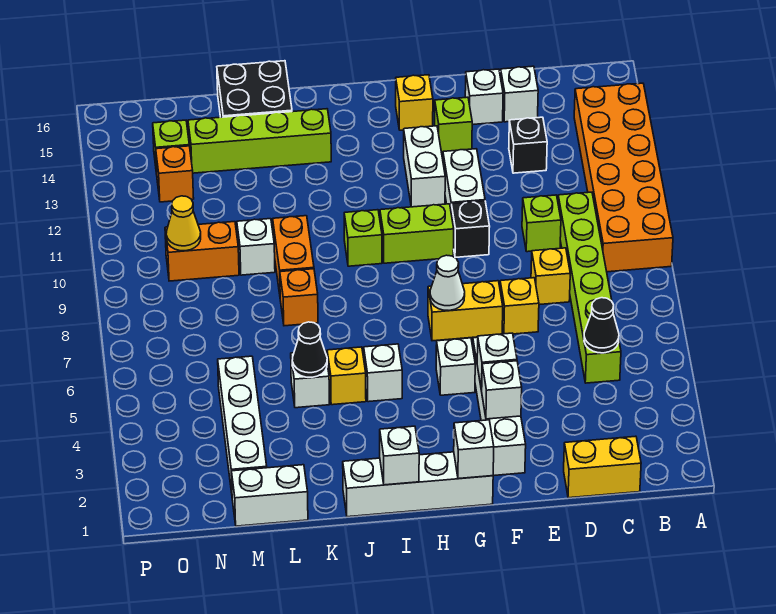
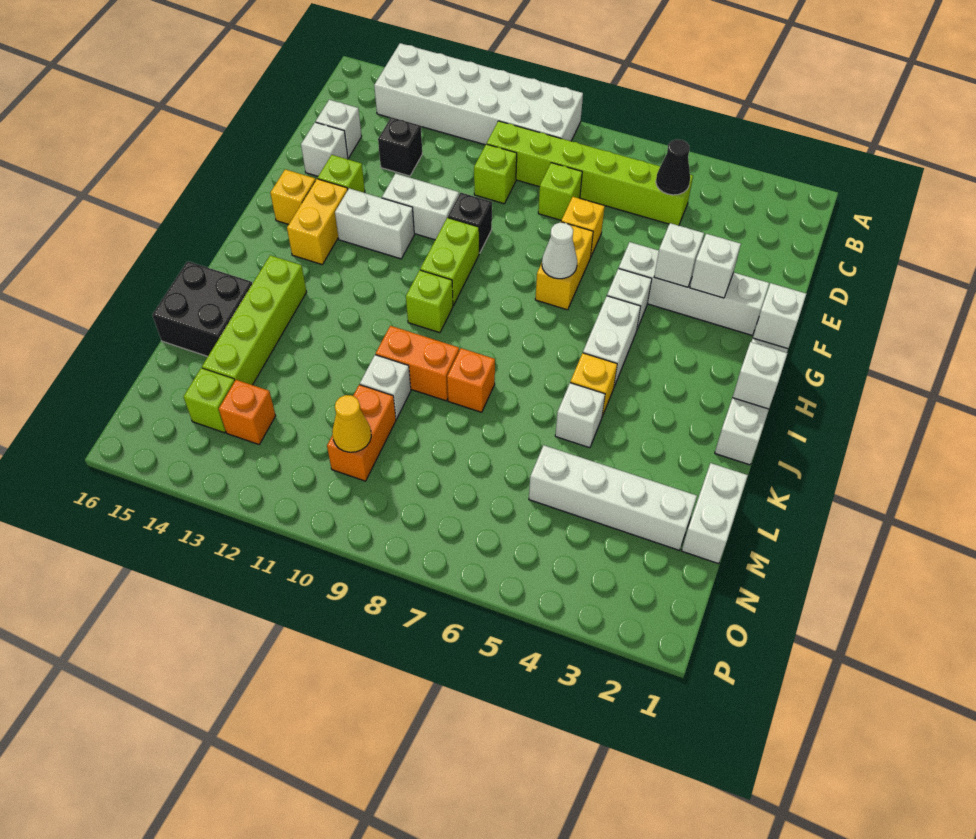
orange brick A9:B14 level 1 -> white brick A9:B14 level 1
yellow brick C1:D1 level 1 -> yellow brick G14:H14 level 1
yellow brick D8 level 1 -> lime brick D8 level 1
white brick I5 level 1 -> white brick H5:I5 level 1
black cone K5 level 2 -> none

